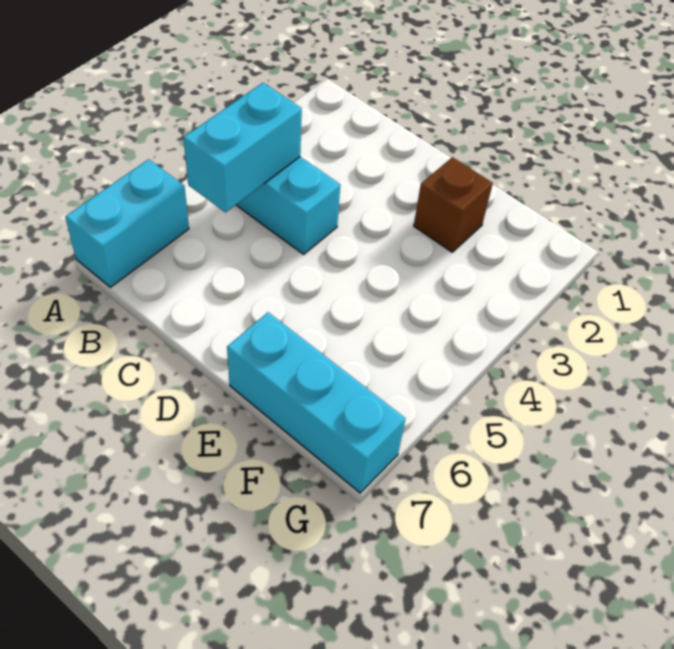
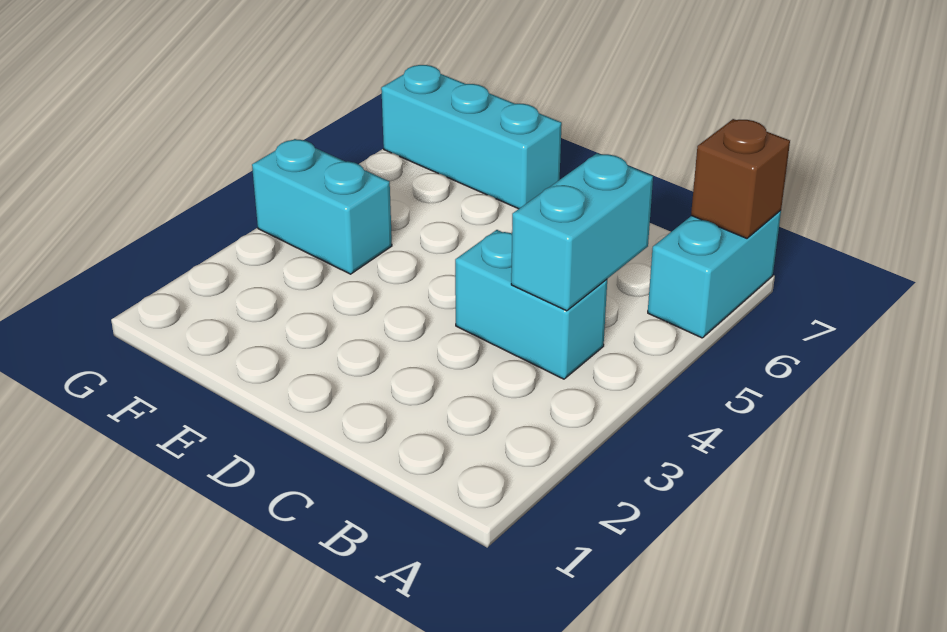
brown brick E2 level 1 -> brown brick A7 level 2
none -> cyan brick F4:G4 level 1

